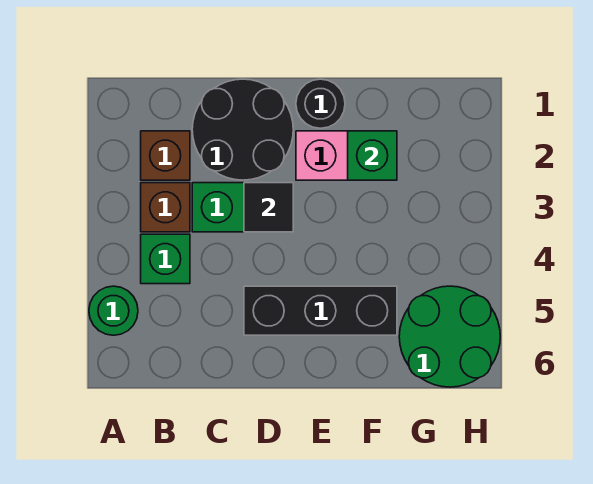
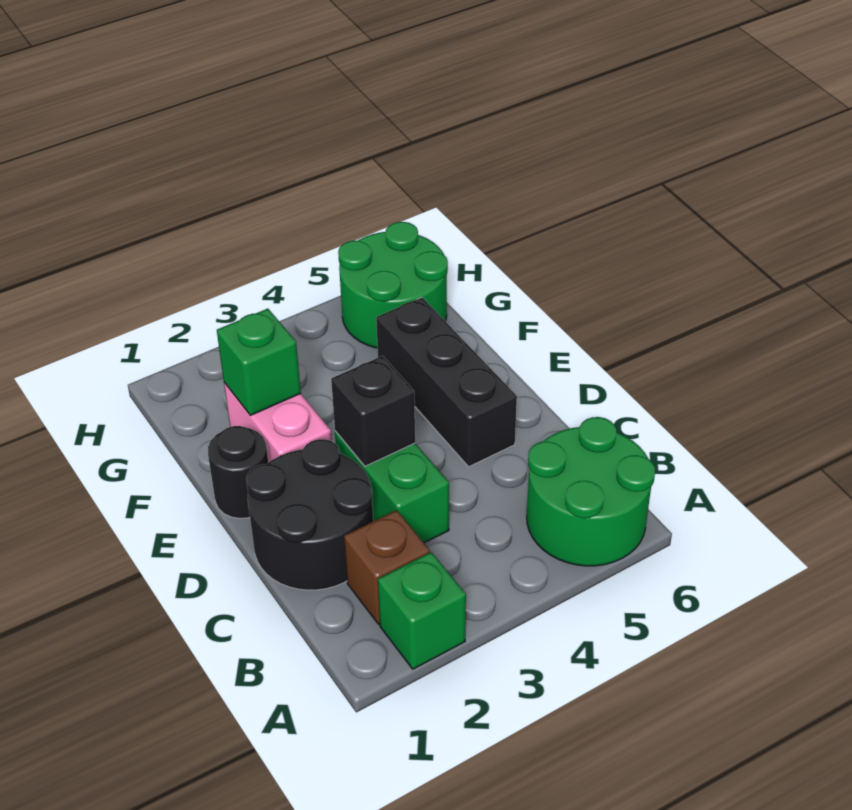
green round brick A5 level 1 -> green round brick A5:B6 level 1
brown brick B3 level 1 -> none
green brick B4 level 1 -> green brick A2 level 1
black tile D3 level 2 -> black brick D3 level 2

